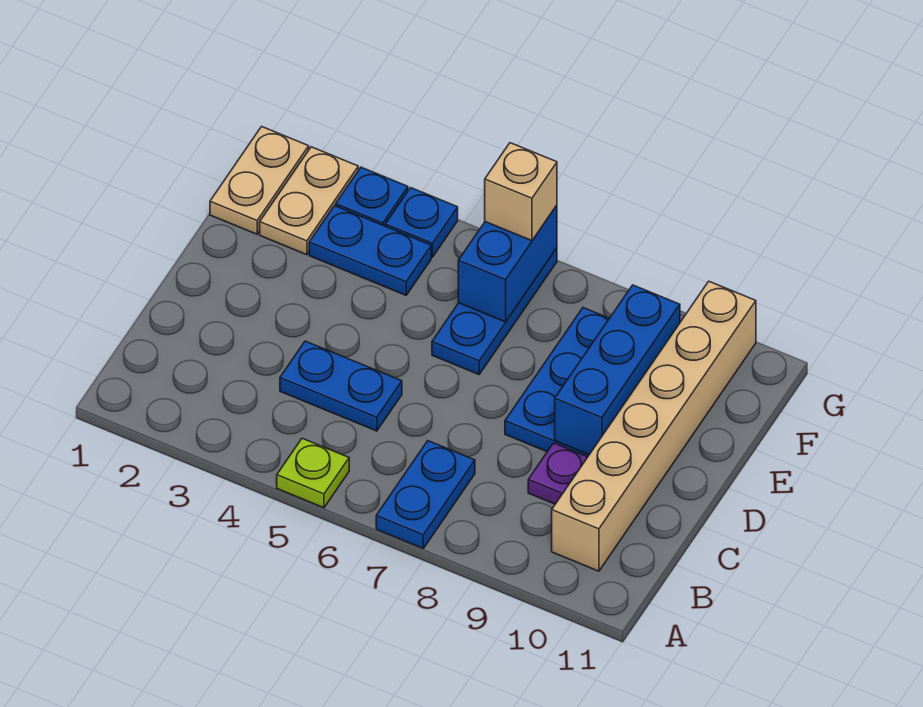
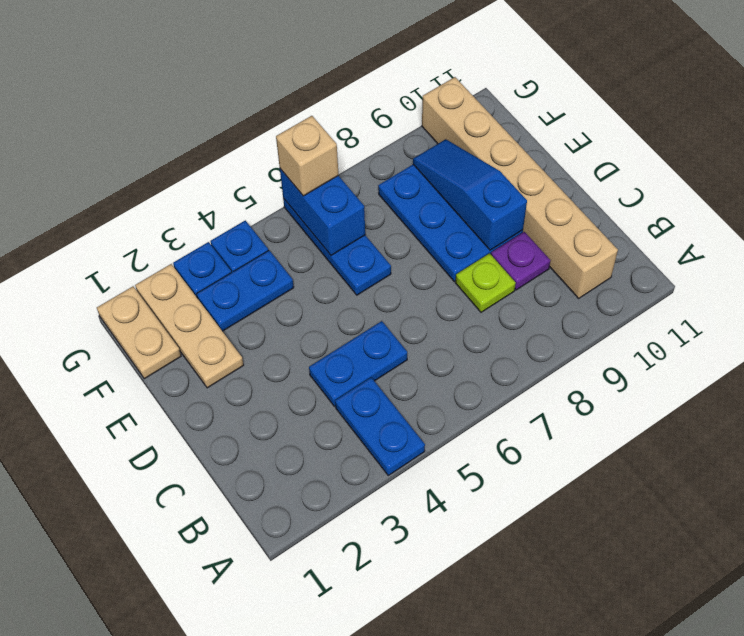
lime plate A5 level 1 -> lime plate C8 level 1
blue plate A7:B7 level 1 -> blue plate A4:B4 level 1
blue brick D9:F9 level 2 -> blue slope D9:F9 level 2 top D
tan plate F2:G2 level 1 -> tan plate E2:G2 level 1

